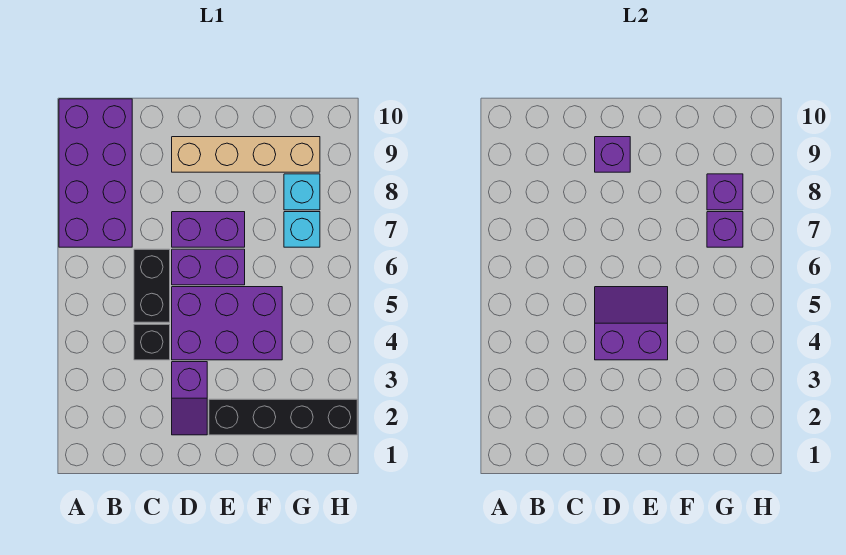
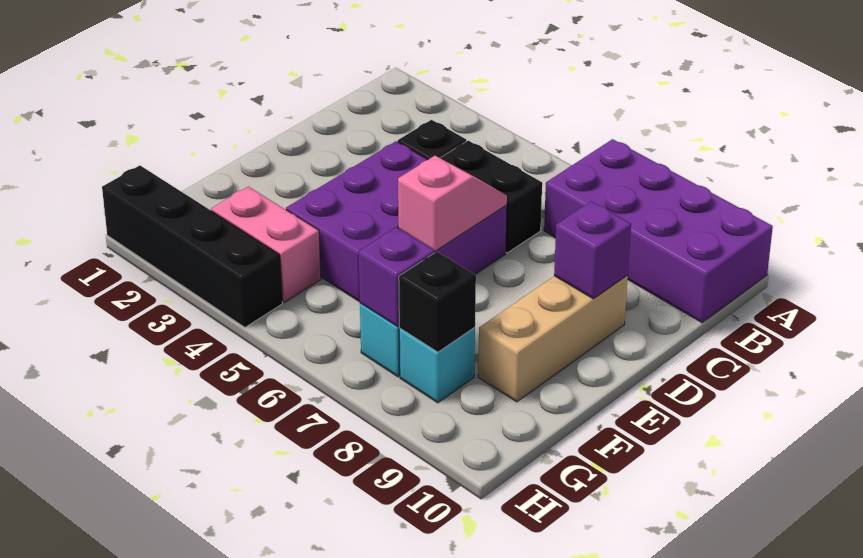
purple slope D2:D3 level 1 top 3 -> none
purple slope D4:E5 level 2 top 4 -> none
none -> pink slope D6:E6 level 2 top E
purple brick D7:E7 level 1 -> none
tan brick D9:G9 level 1 -> tan brick D9:F9 level 1
black brick E2:H2 level 1 -> black brick H1:H4 level 1
none -> pink brick G3:G4 level 1
purple brick G8 level 2 -> black brick G8 level 2

